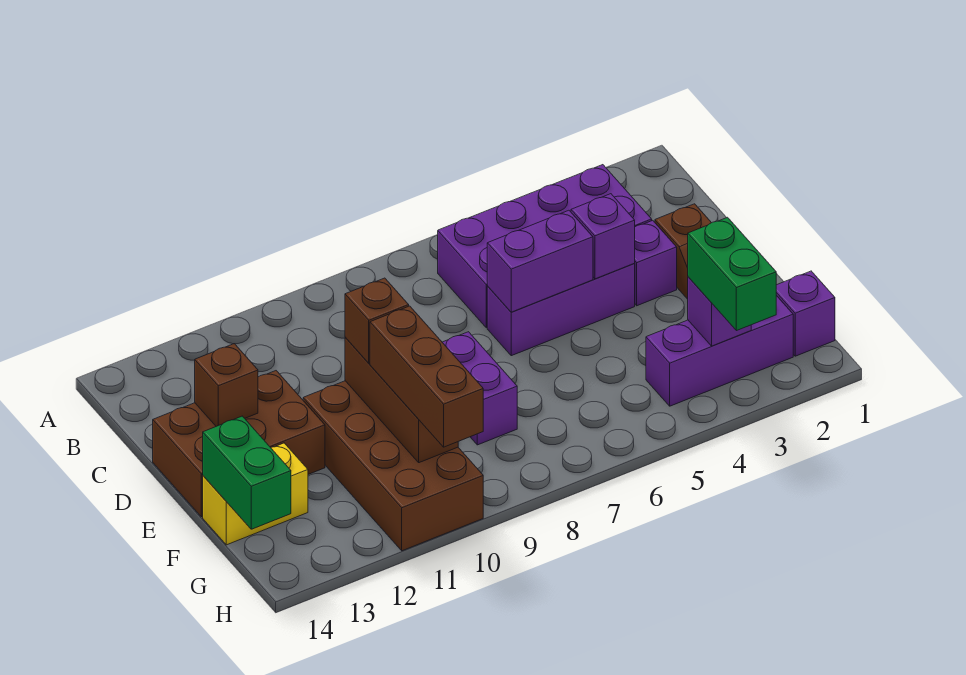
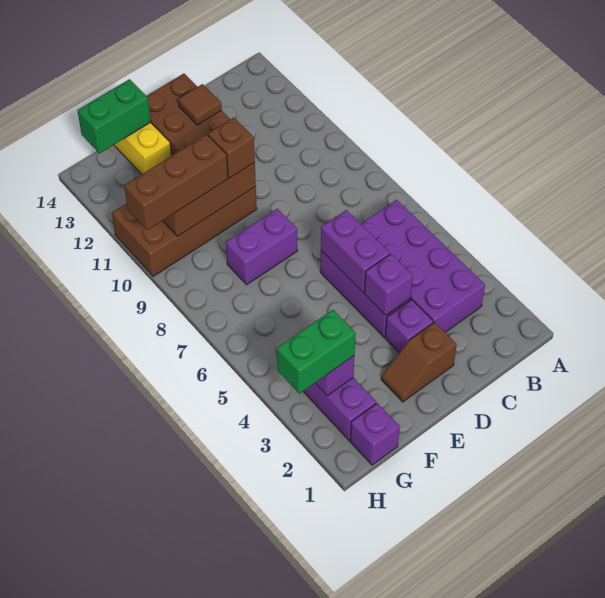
brown brick D13 level 2 -> brown tile D13 level 2

